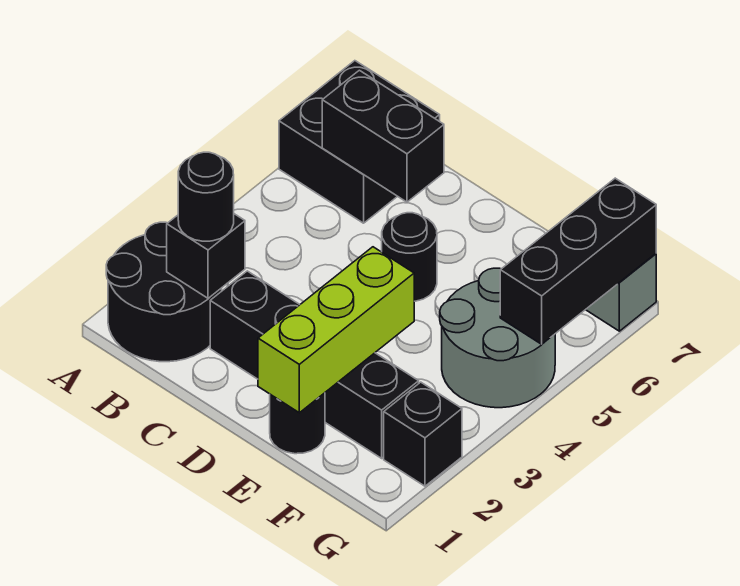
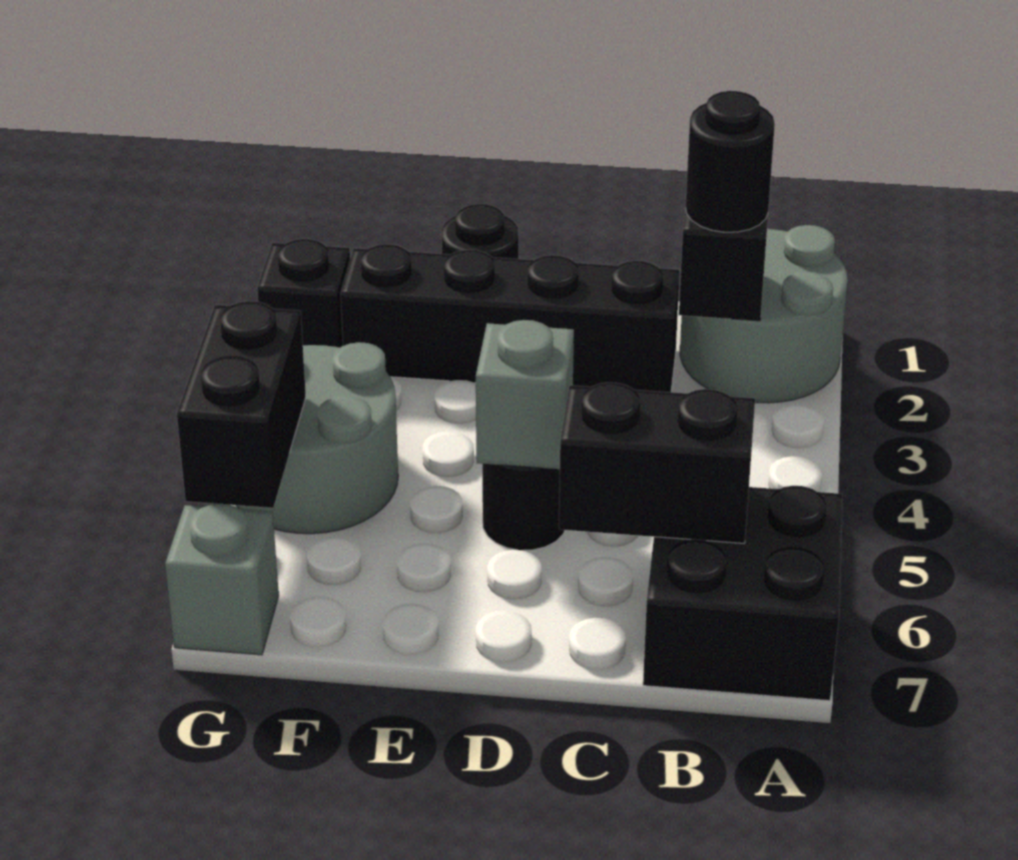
black round brick A1:B2 level 1 -> grey round brick A1:B2 level 1
none -> grey brick D5 level 2
lime brick E1:E3 level 2 -> none
black brick G5:G7 level 2 -> black brick G5:G6 level 2

